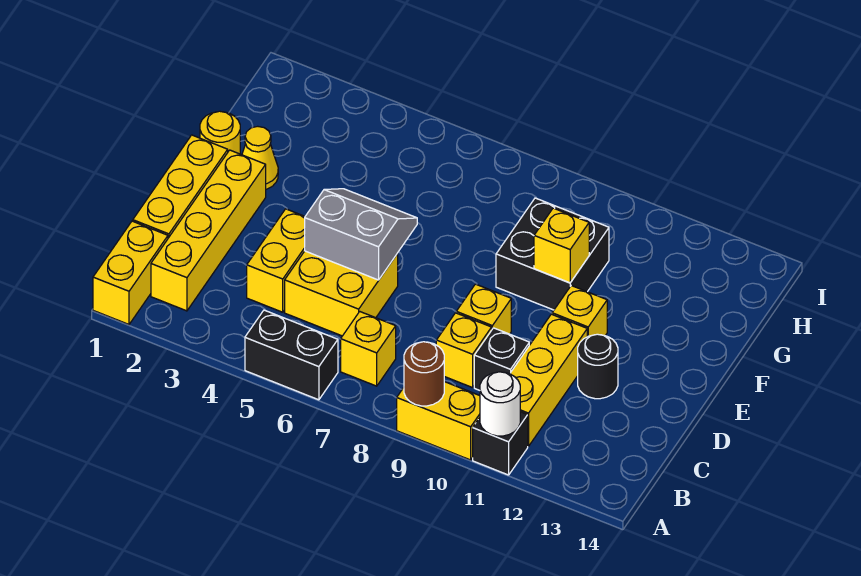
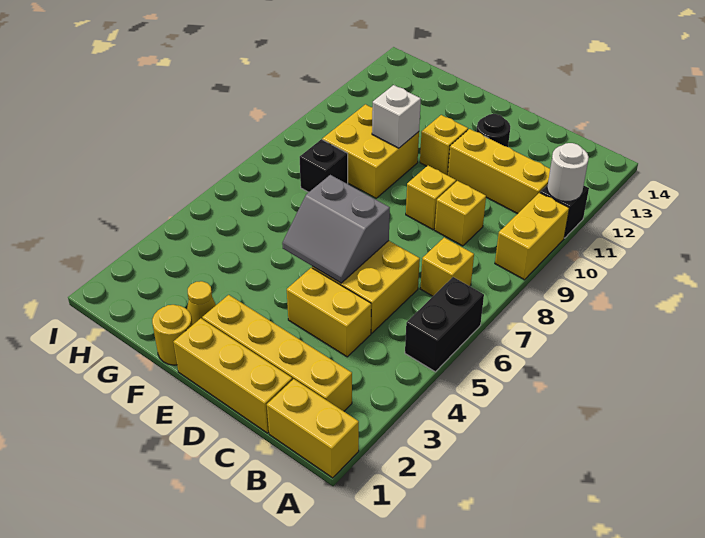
brown round brick A9 level 2 -> none
black brick C10 level 1 -> black brick G8 level 1
grey slope D5:E6 level 2 top D -> grey slope D5:E6 level 2 top 6
black brick F9:G10 level 1 -> yellow brick F9:G10 level 1
yellow brick F10 level 2 -> white brick F10 level 2

